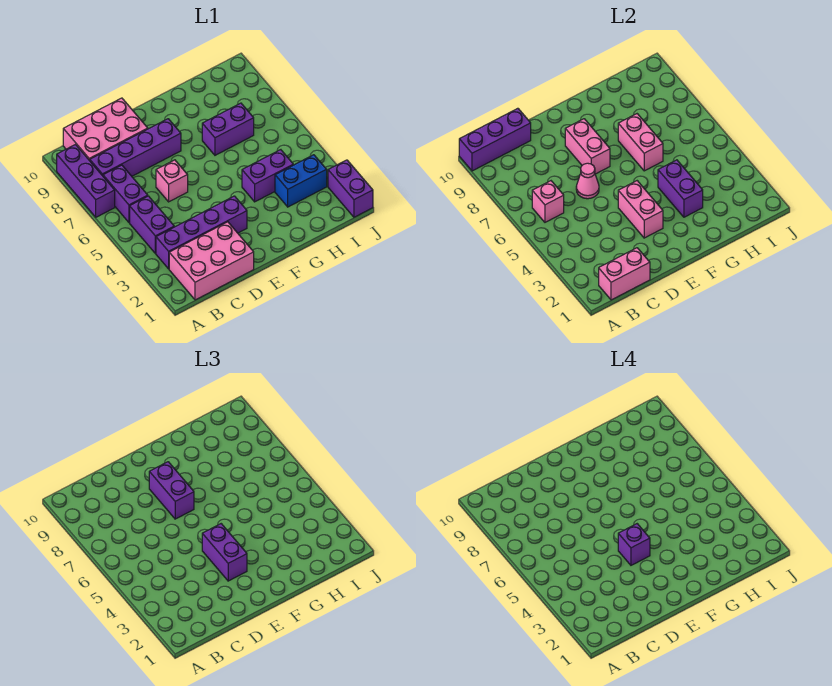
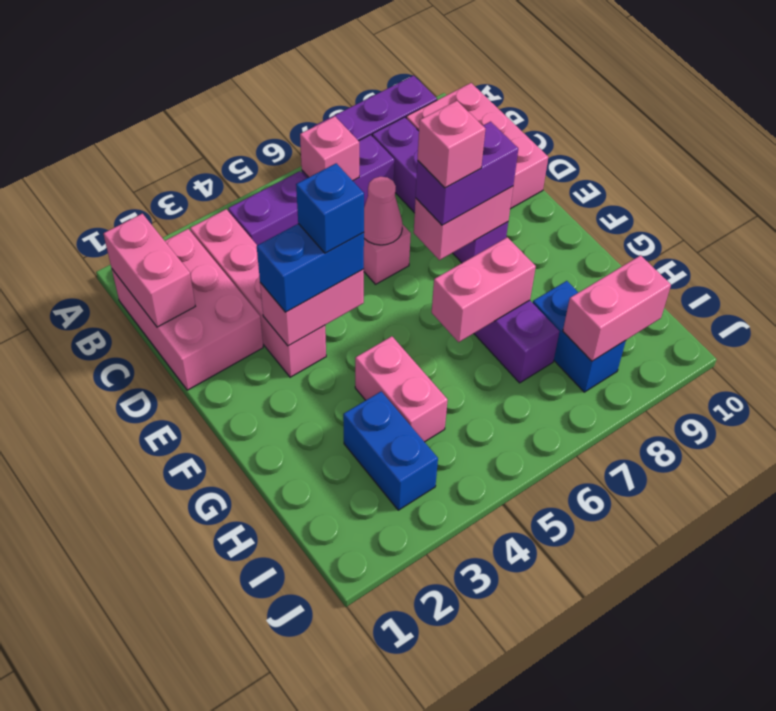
purple brick A10:C10 level 2 -> none
purple brick B3:E3 level 1 -> pink brick B3:E3 level 1
purple brick E3:E4 level 3 -> blue brick E3:E4 level 3
purple brick E4 level 4 -> blue brick E4 level 4
none -> pink brick E7 level 4
purple brick G3:G4 level 2 -> none
purple brick G4:H4 level 1 -> pink brick G4:H4 level 1
none -> blue brick H8:I8 level 1
none -> pink brick I8:I9 level 2
purple brick J1:J2 level 1 -> none

